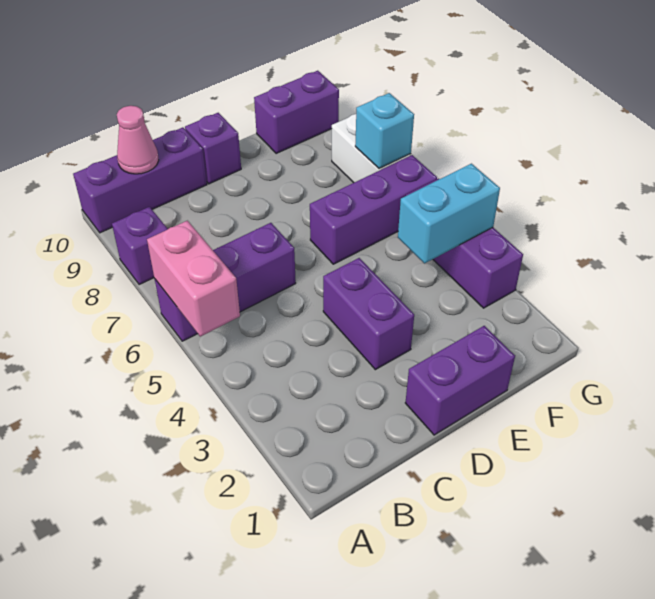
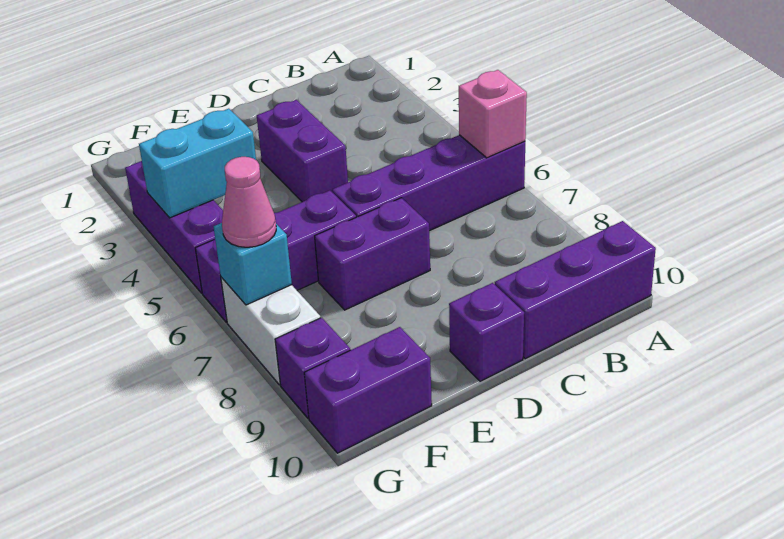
pink brick A5:A6 level 2 -> pink brick A6 level 2
purple brick A6:C6 level 1 -> purple brick A6:D6 level 1
purple brick A8 level 1 -> purple brick G9 level 1
pink cone B10 level 2 -> pink cone G7 level 3
purple brick D1:E1 level 1 -> purple brick D7:E7 level 1

